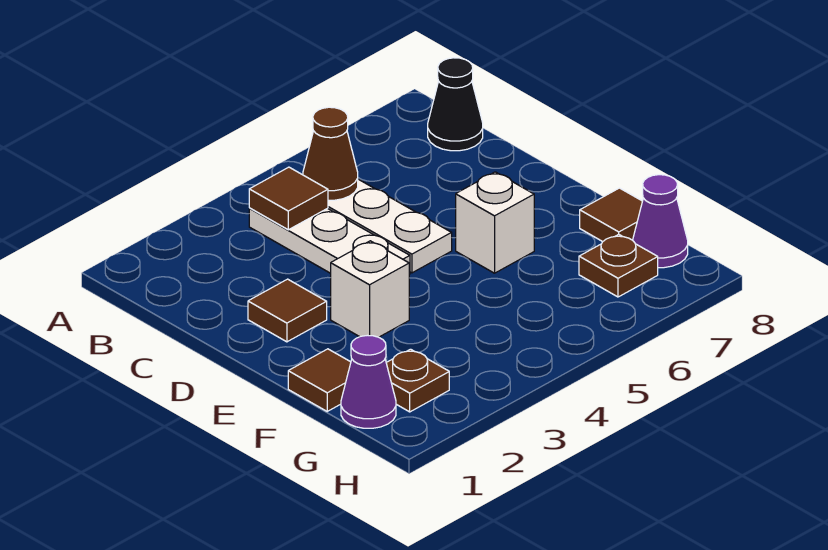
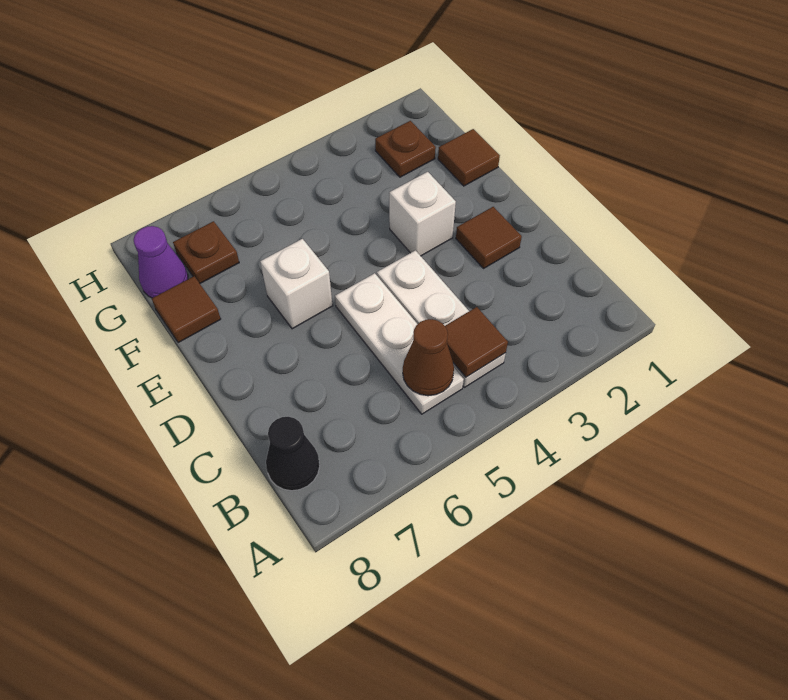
purple cone G1 level 1 -> none

